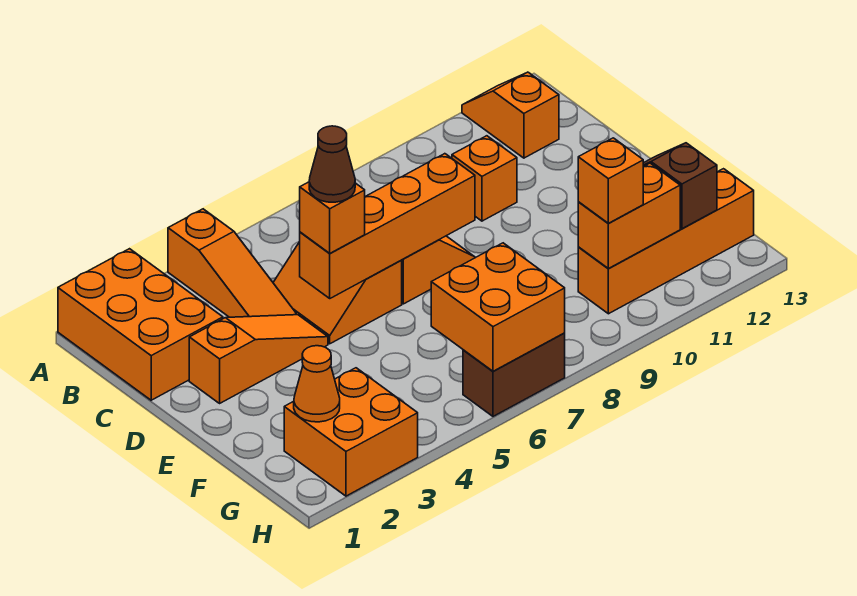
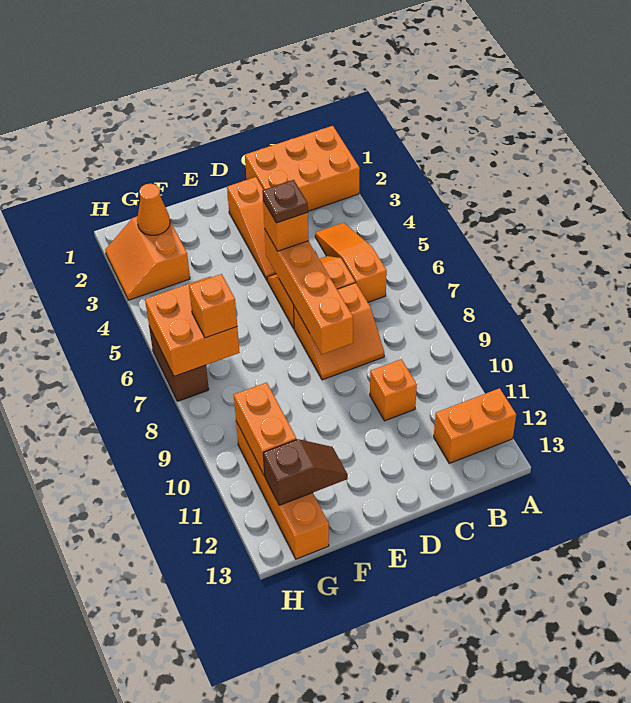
orange slope A4:C4 level 1 top A -> orange slope B4:B6 level 1 top 6
orange slope A12:B12 level 1 top B -> orange brick A12:B12 level 1
brown cone D5 level 4 -> brown plate D5 level 4
orange brick G2:H3 level 1 -> orange slope G2:H3 level 1 top G
orange brick G10 level 3 -> orange brick G7 level 3

